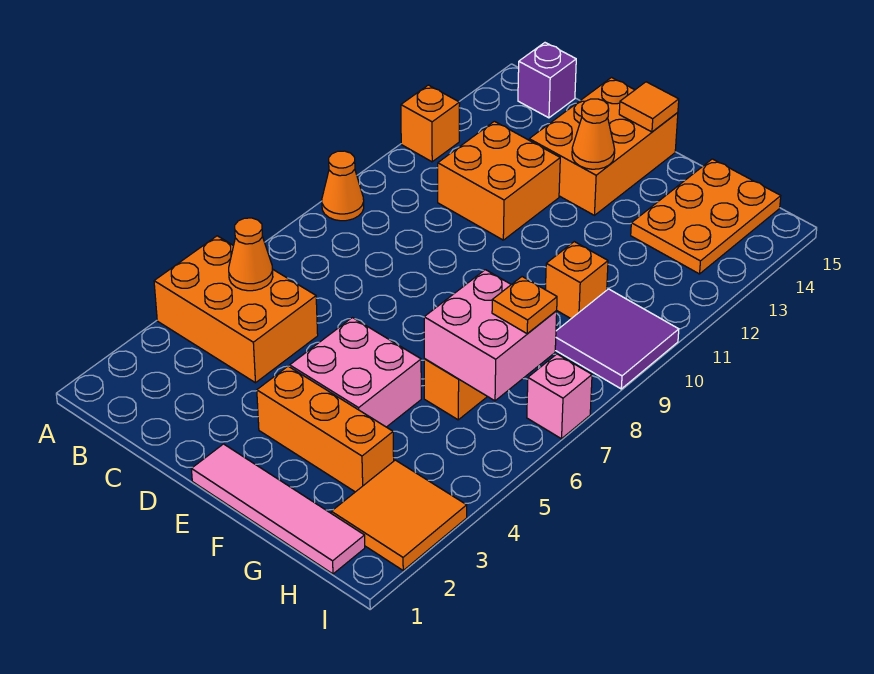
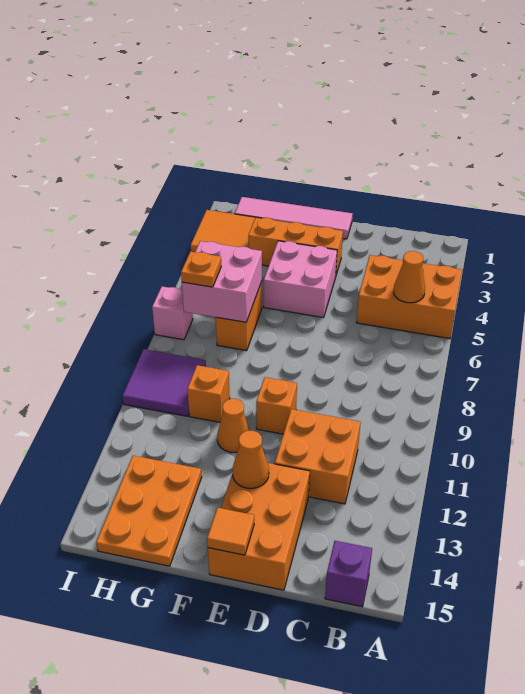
orange cone A9 level 1 -> orange cone F11 level 1
orange brick A12 level 1 -> orange brick E10 level 1

